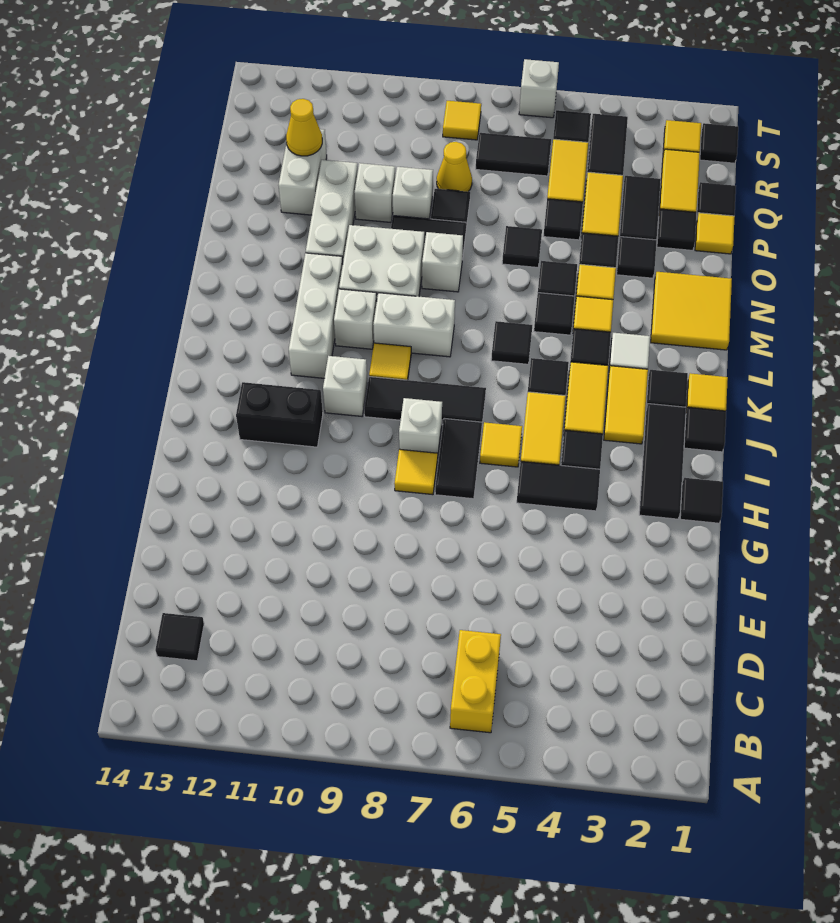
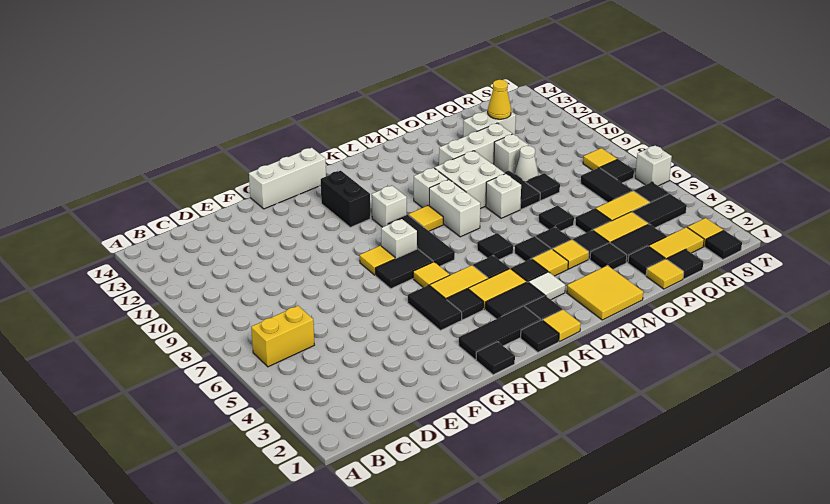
black tile C13 level 1 -> black tile S7 level 1
yellow tile J3:K3 level 1 -> black tile J3:K3 level 1
white brick K11:M11 level 1 -> white brick G14:I14 level 1
white brick P9 level 1 -> white cone P9 level 1
yellow cone Q8 level 1 -> none

